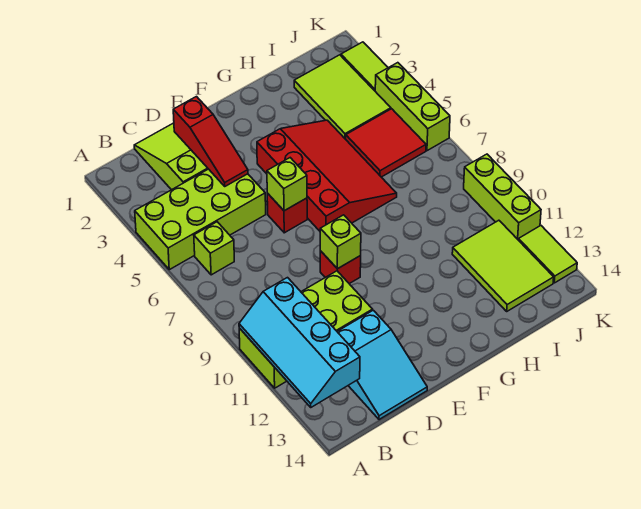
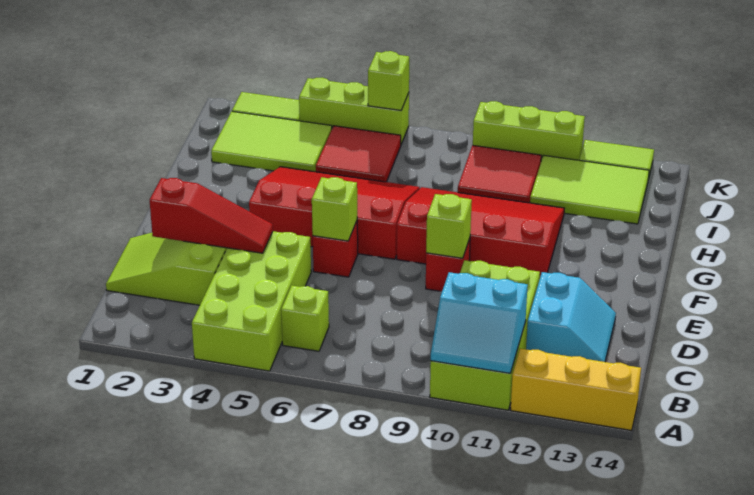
cyan slope A10:B13 level 2 top B -> cyan slope A10:B11 level 2 top B
none -> yellow brick A12:A14 level 1
cyan slope C12:D14 level 1 top 12 -> cyan slope C12:D13 level 1 top 12
none -> red slope F8:H11 level 1 top F
none -> red tile I9:J10 level 1
none -> lime brick K6 level 2

